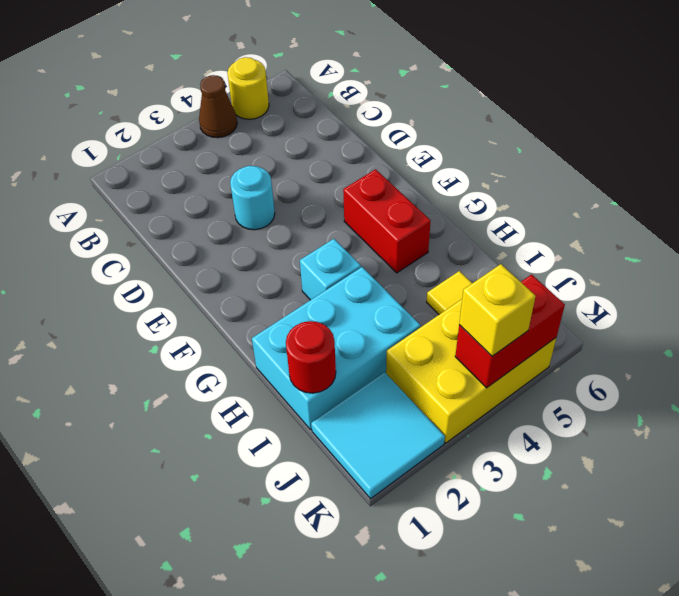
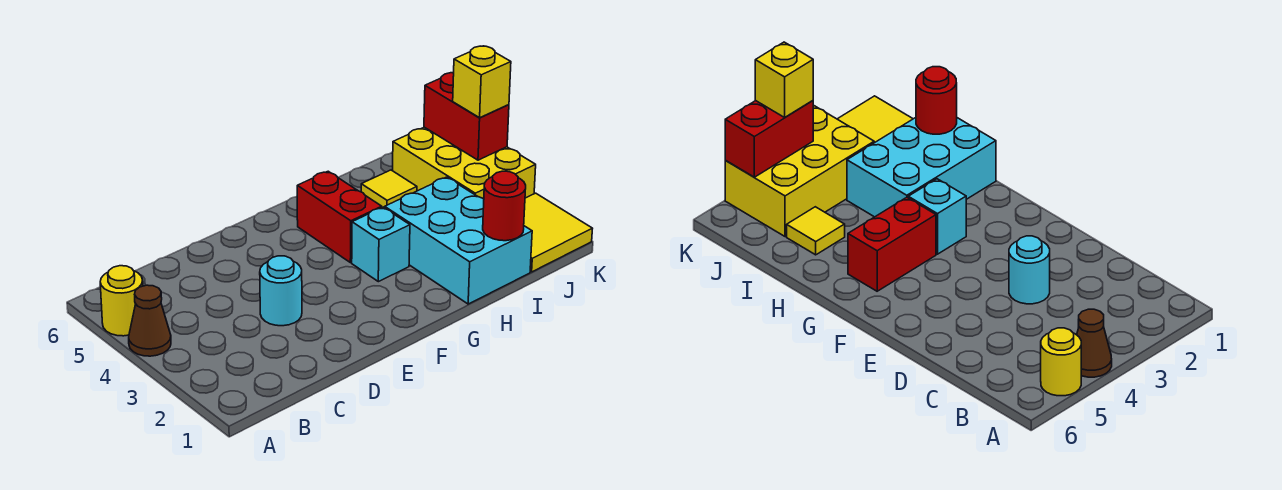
red brick F5:G5 level 1 -> red brick G4:G5 level 1
cyan tile J1:K2 level 1 -> yellow tile J1:K2 level 1

